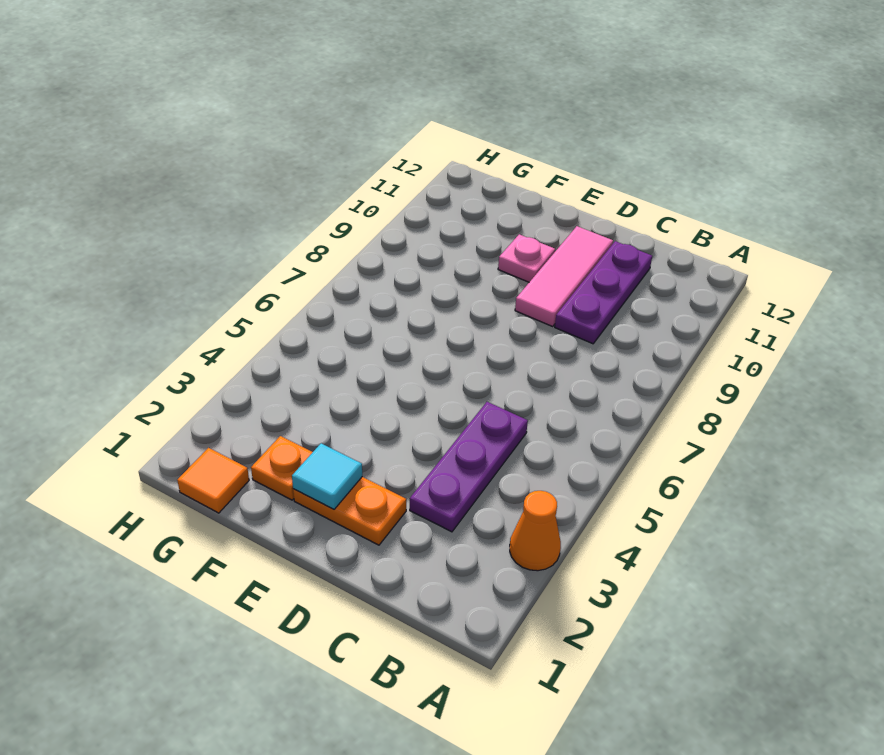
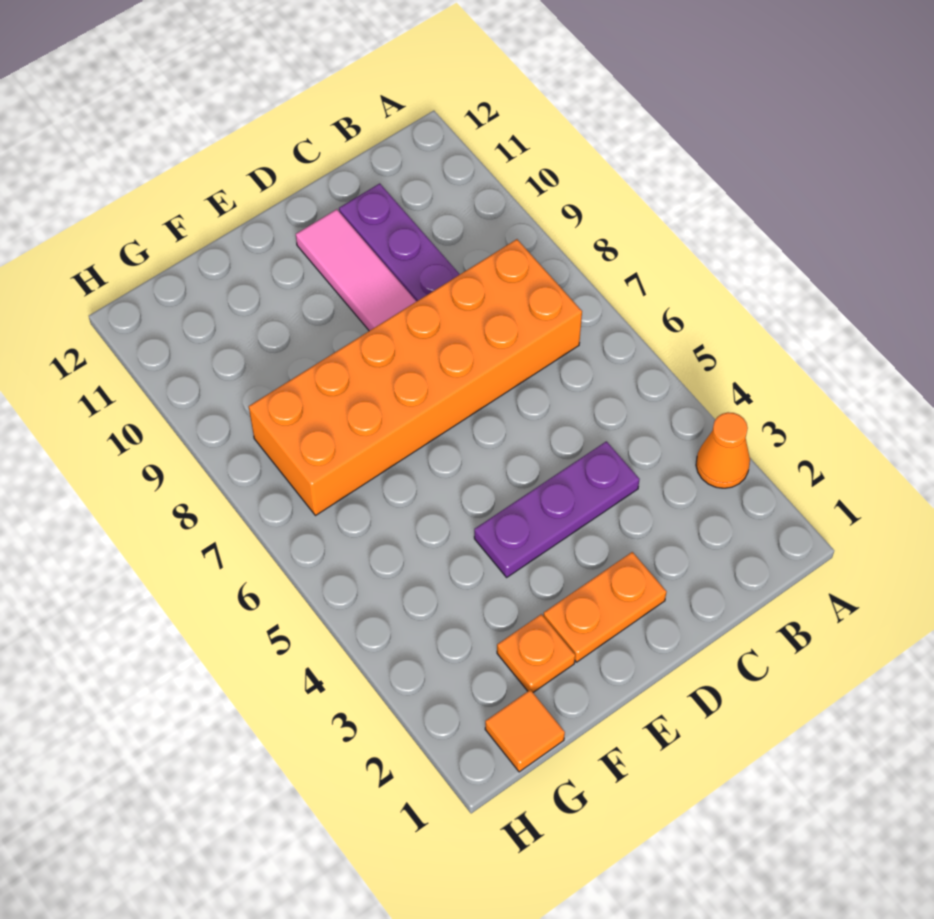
none -> orange brick B7:G8 level 1
purple plate C3:C5 level 1 -> purple plate C4:E4 level 1
cyan tile E2 level 2 -> none
pink plate E10 level 1 -> none

